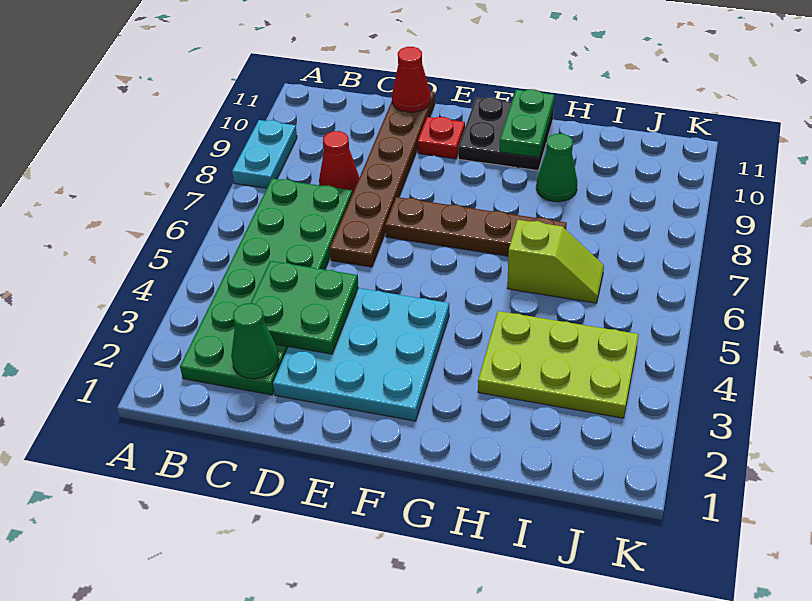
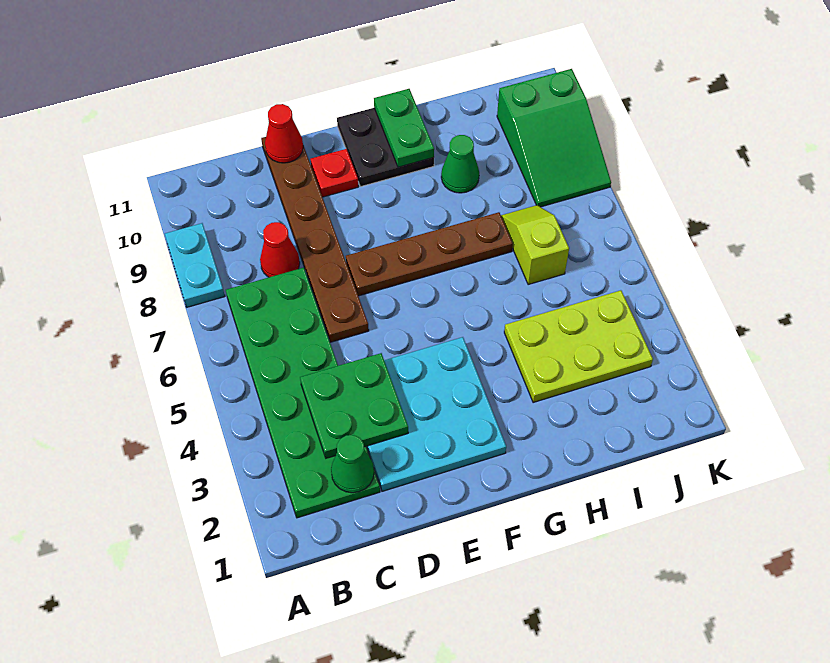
lime slope H6:I6 level 1 top H -> lime slope I6:I7 level 1 top 6
none -> green slope J8:K10 level 1 top 10

